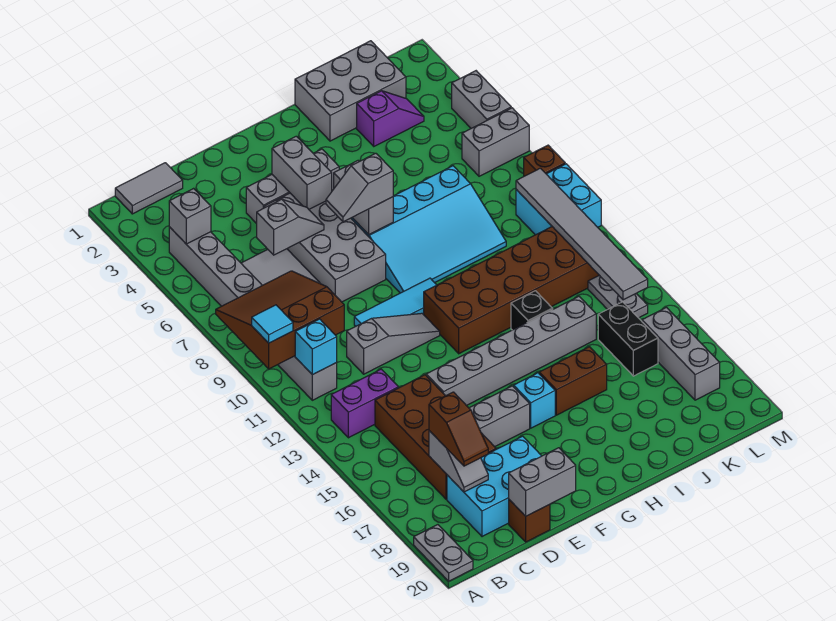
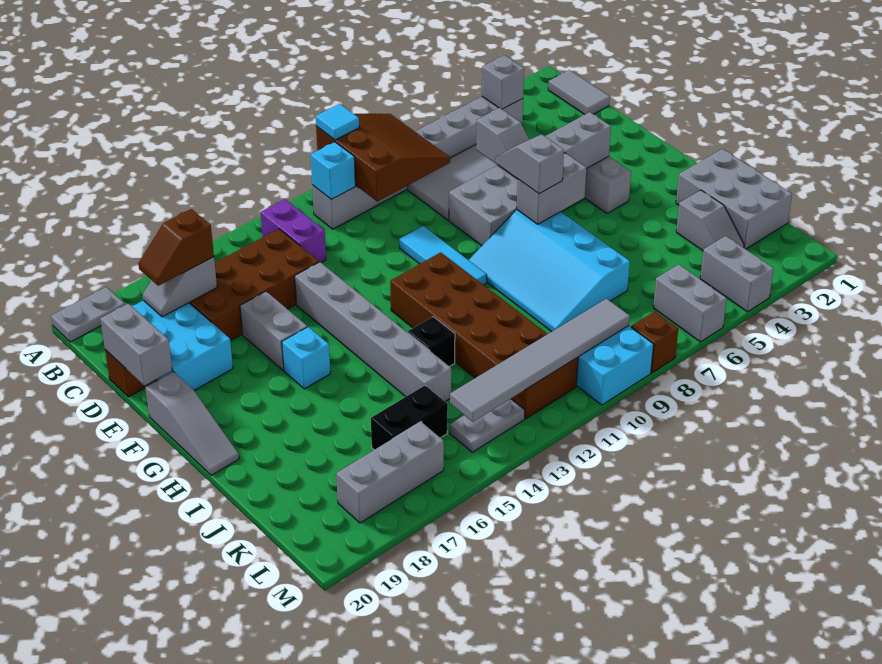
grey slope D11:F11 level 1 top D -> grey slope F20:H20 level 1 top F
brown brick H16:I16 level 1 -> none
purple slope J3:K3 level 1 top J -> grey slope J3:K3 level 1 top J
grey brick M4:M5 level 1 -> grey brick L4:M4 level 1

